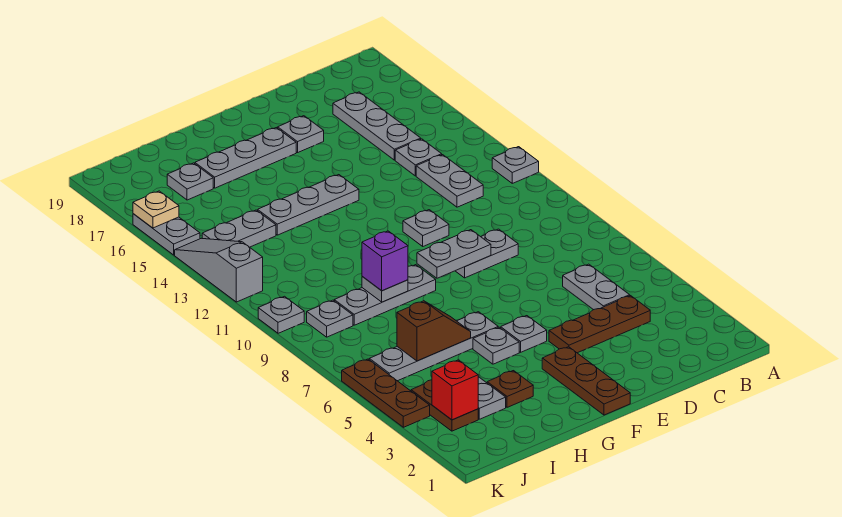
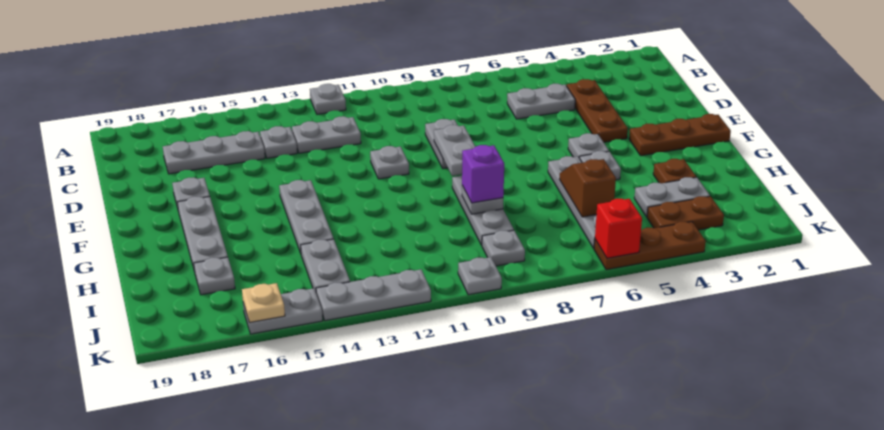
red brick J3 level 2 -> red brick K6 level 2
grey slope K12:K14 level 1 top 12 -> grey plate K12:K14 level 1

